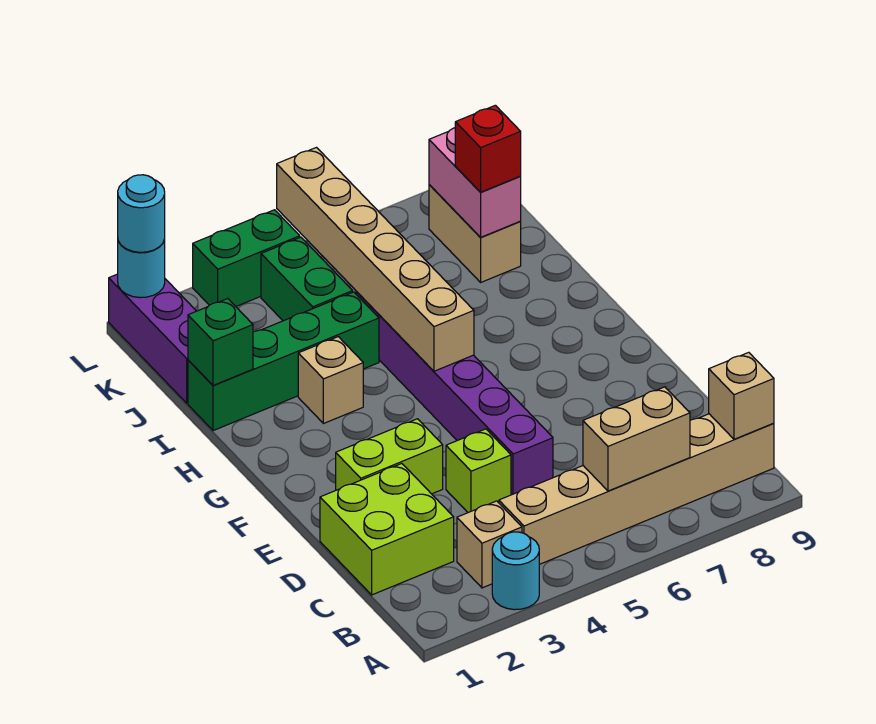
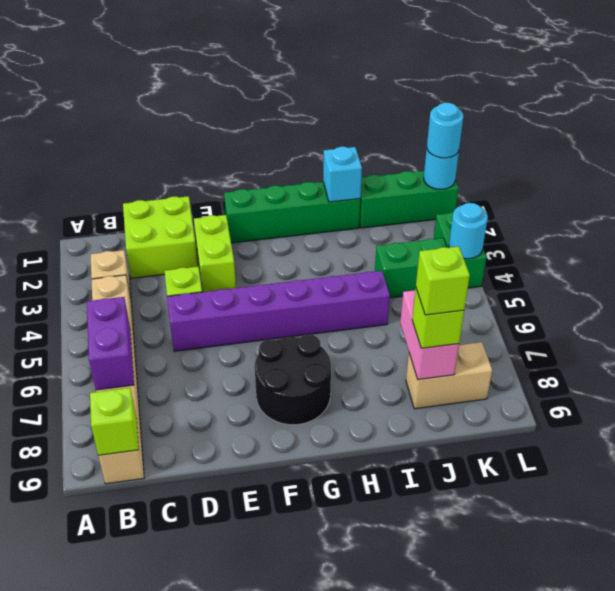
cyan round brick A3 level 1 -> cyan round brick L4 level 2
tan brick B6:B7 level 2 -> purple brick B6:B7 level 2
tan brick B9 level 2 -> lime brick B9 level 2
none -> black round brick F7:G8 level 1
tan brick G5:L5 level 2 -> none
tan brick H3 level 1 -> none
green brick I1:I4 level 1 -> green brick F1:I1 level 1
green brick I1 level 2 -> cyan brick I1 level 2
purple brick J1:L1 level 1 -> green brick J1:L1 level 1
pink brick J8:K8 level 2 -> pink brick J7:J8 level 2
red brick J8 level 3 -> lime brick J8 level 3
none -> lime brick J8 level 4

